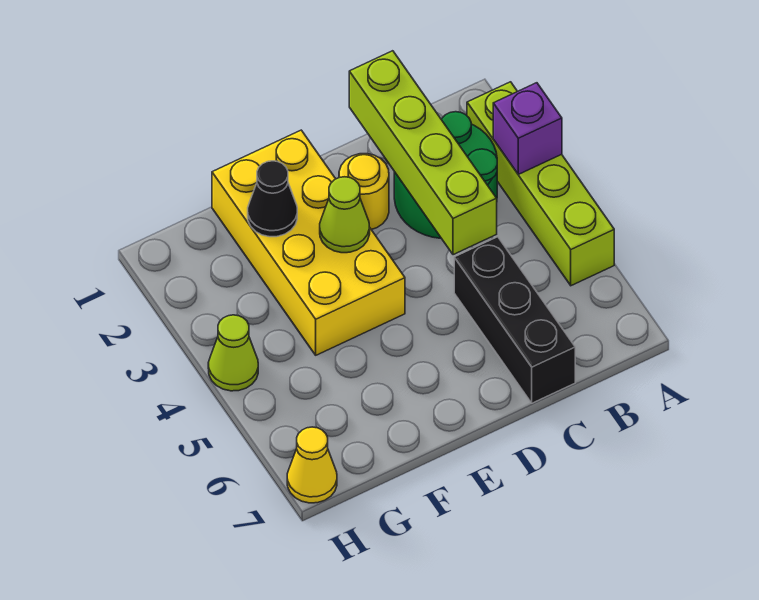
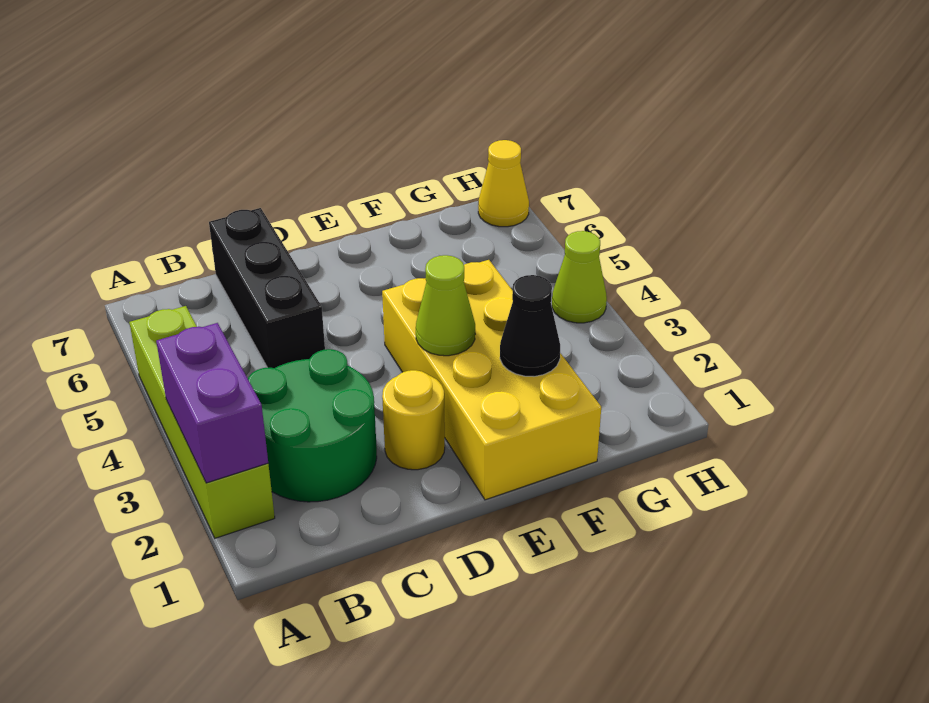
purple brick A3 level 2 -> purple brick A2:A3 level 2
lime brick C1:C4 level 2 -> none

